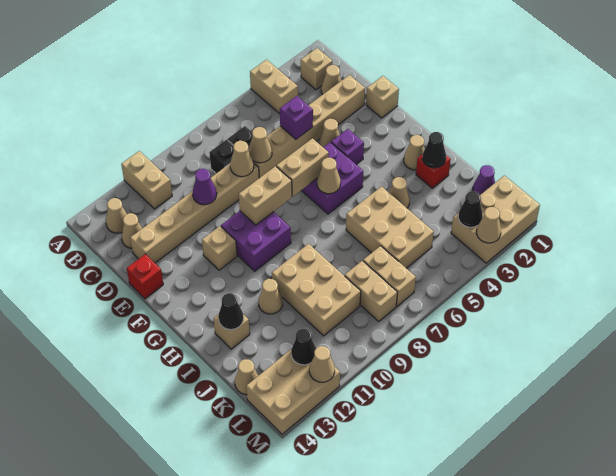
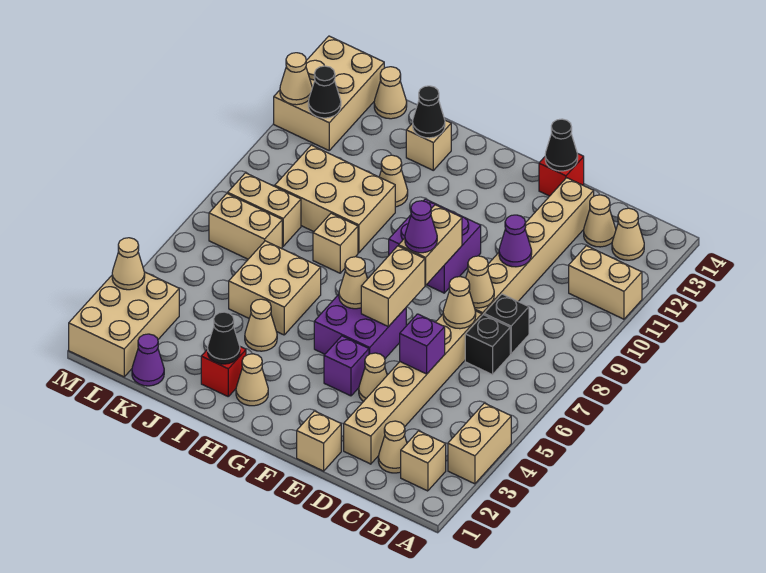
tan brick A4:B4 level 1 -> tan brick A3:A4 level 1
none -> purple cone F8 level 3
tan brick F11 level 1 -> tan brick I8 level 1
tan brick I5:K6 level 1 -> tan brick I5:J6 level 1
black cone L3 level 2 -> black cone E14 level 2

